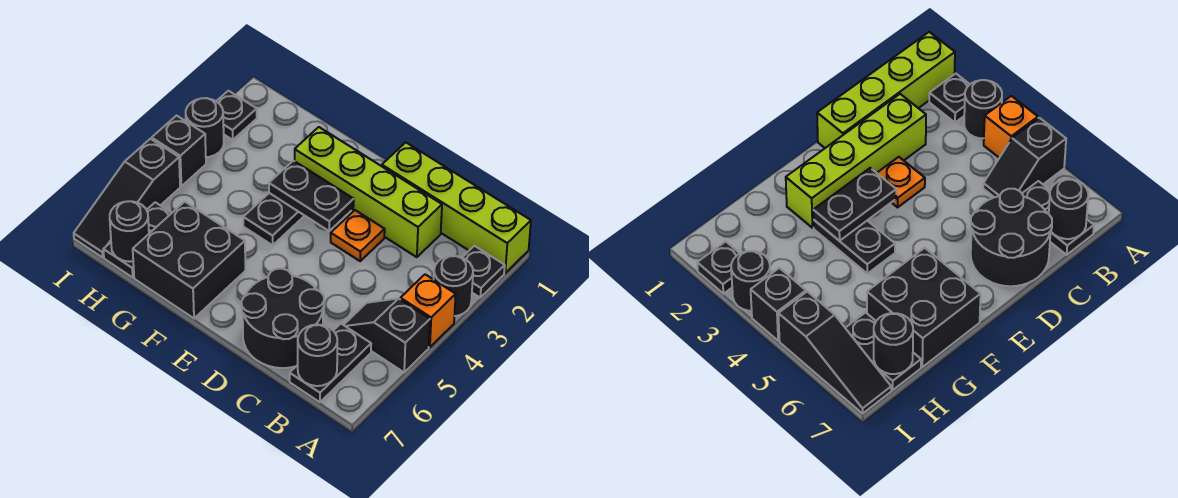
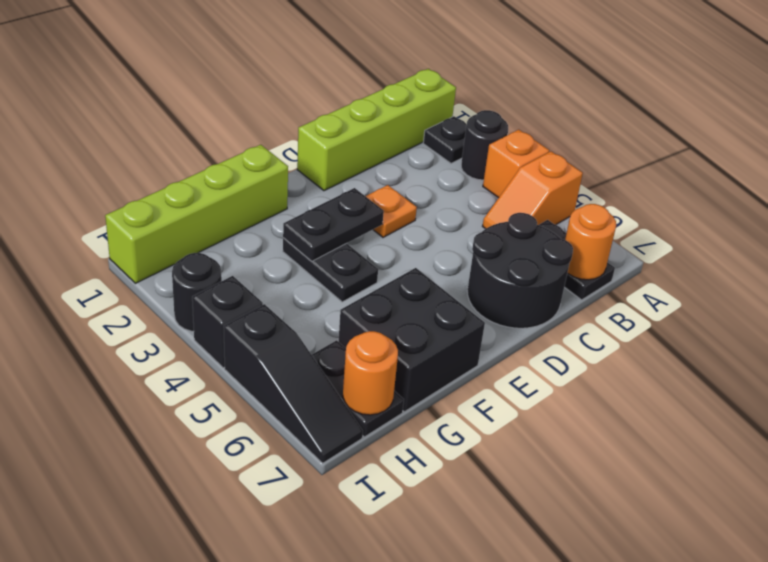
black slope A5:B5 level 1 top A -> orange slope A5:B5 level 1 top A
black round brick B7 level 2 -> orange round brick B7 level 2
lime brick C2:F2 level 1 -> lime brick F1:I1 level 1
black round brick H7 level 2 -> orange round brick H7 level 2
black plate I2 level 1 -> none

